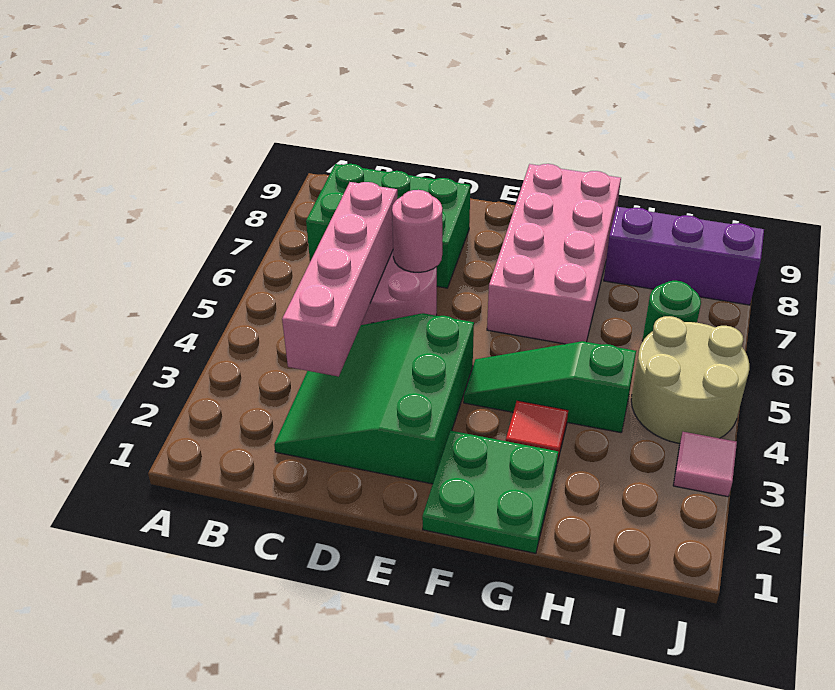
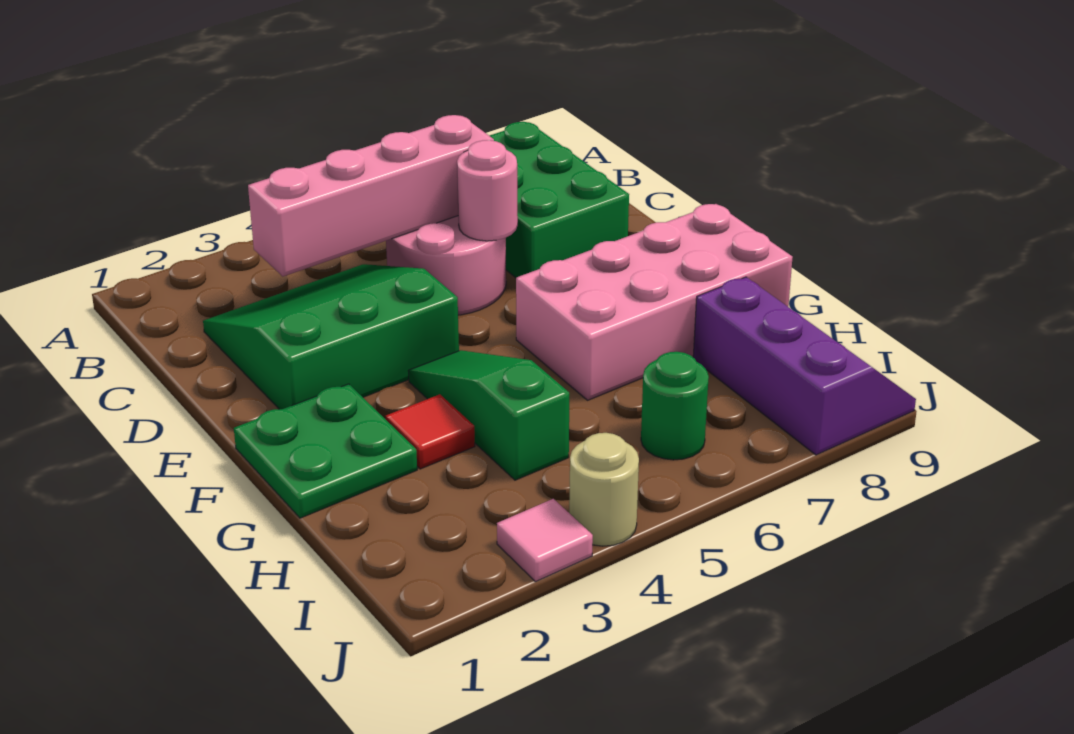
tan round brick I4:J5 level 1 -> tan round brick J4 level 1

